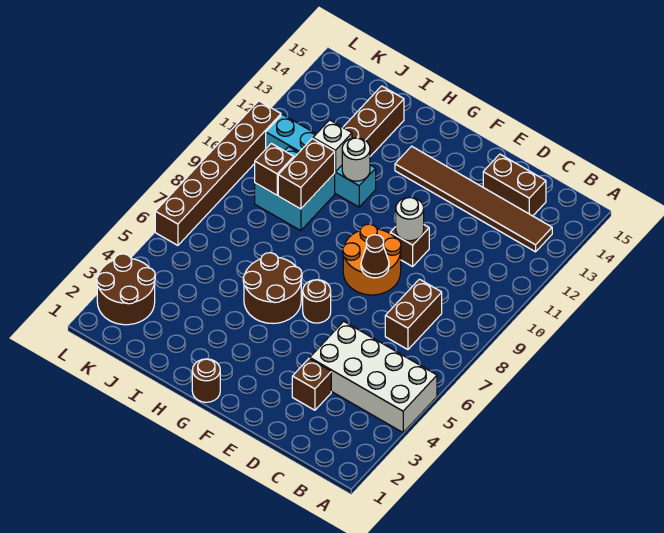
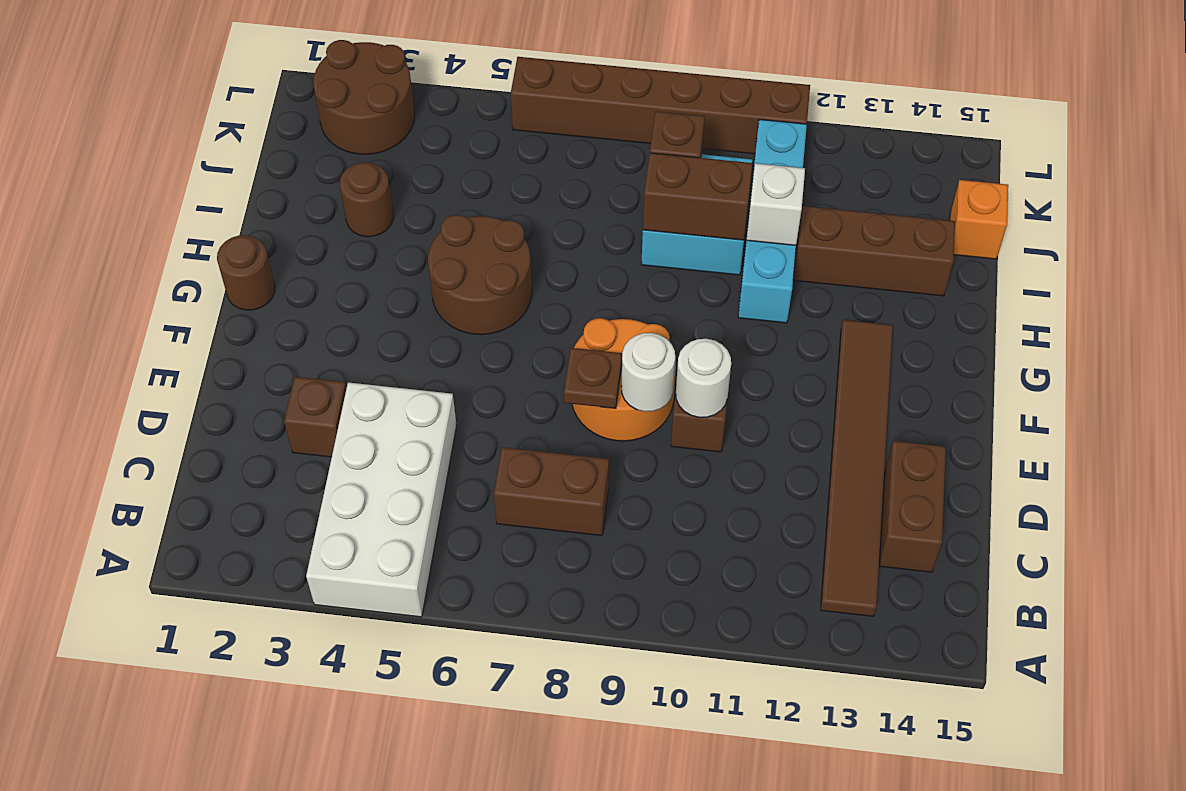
brown cone E8 level 2 -> brown plate E8 level 2
brown round brick F6 level 1 -> brown round brick I3 level 1
white round brick H11 level 2 -> white round brick E9 level 2
none -> orange brick J15 level 1

